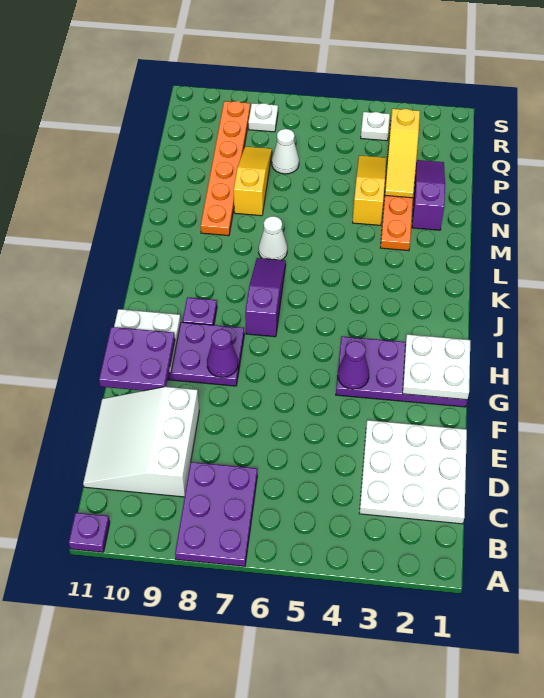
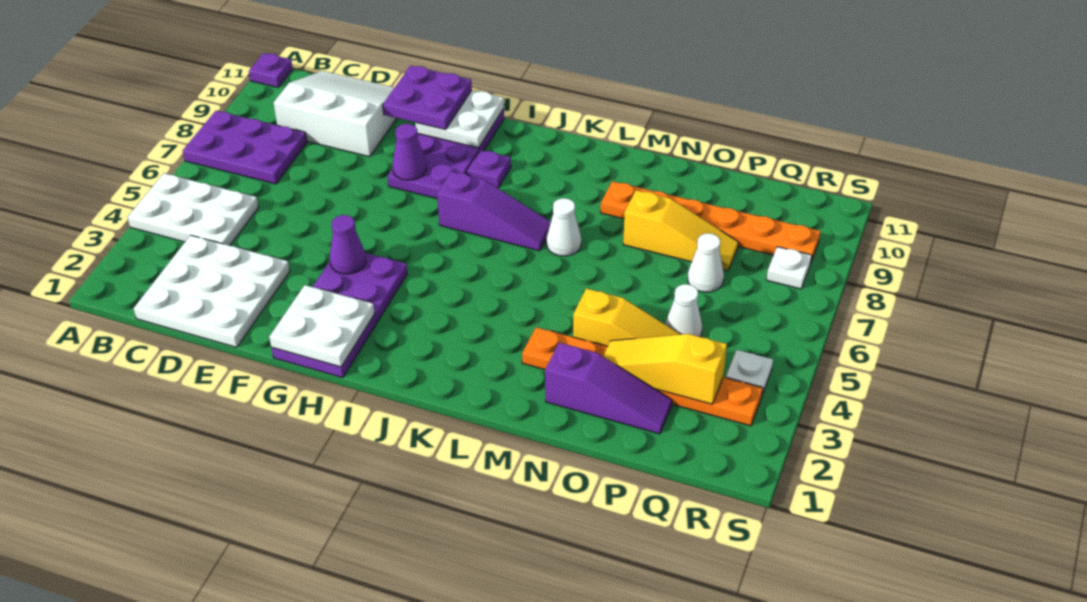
none -> white plate A4:C5 level 1
none -> white cone P5 level 1

